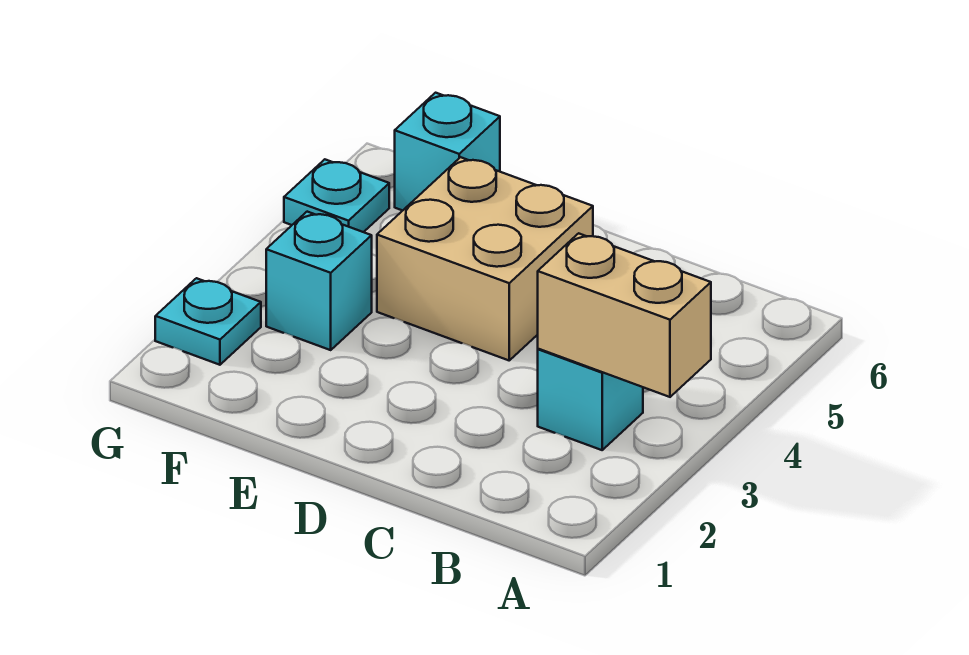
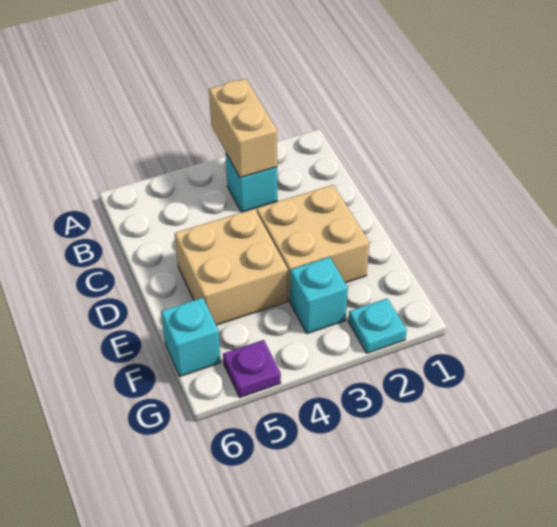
none -> tan brick D2:E3 level 1
cyan plate G5 level 1 -> purple plate G5 level 1

